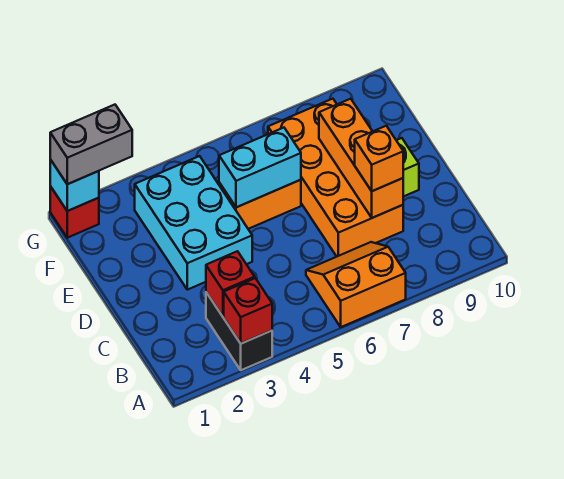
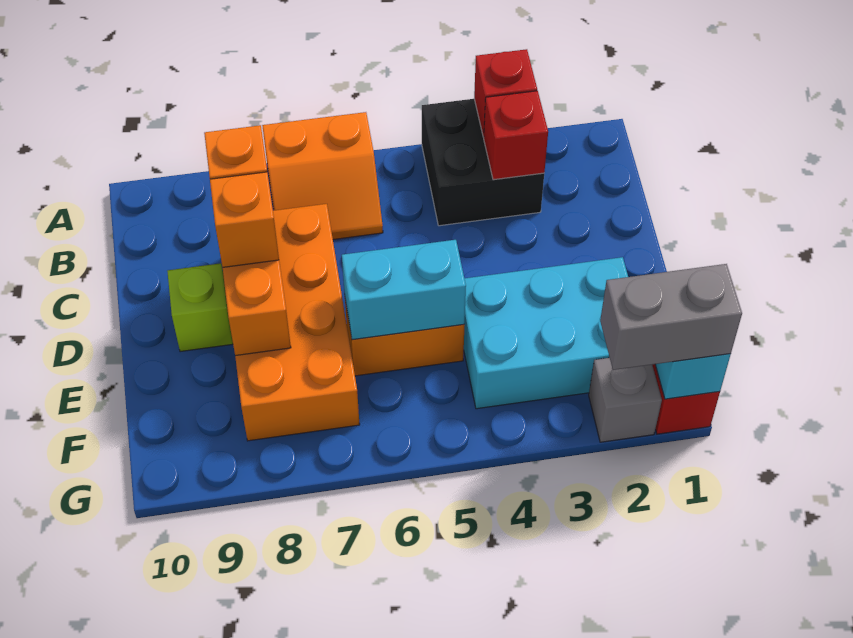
black brick A3:B3 level 1 -> black brick A3:B4 level 1
cyan brick D3:F4 level 1 -> cyan brick E2:F4 level 1
none -> orange brick D8 level 3
none -> grey brick G2 level 1

